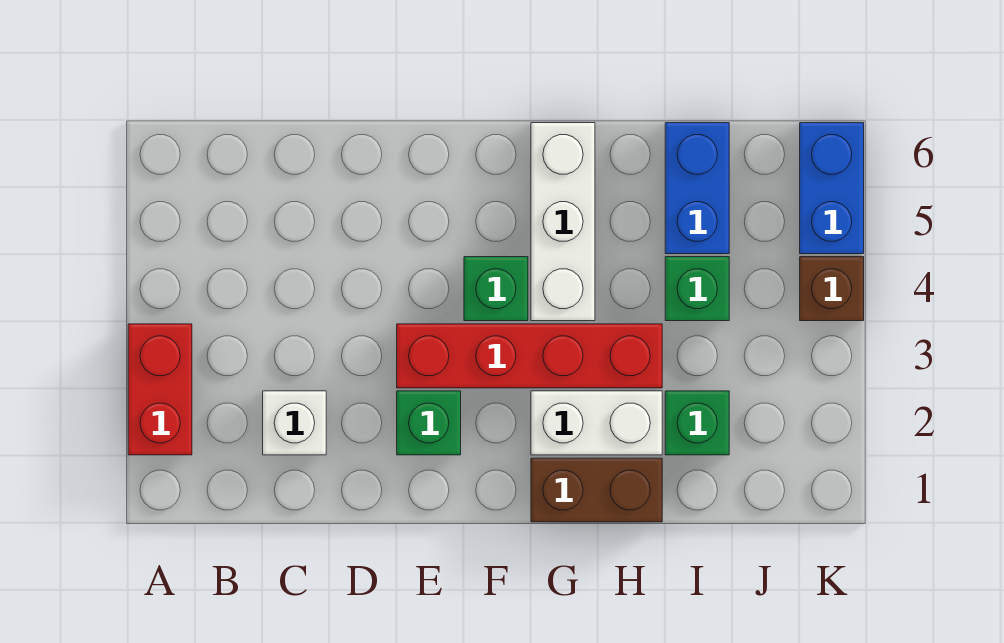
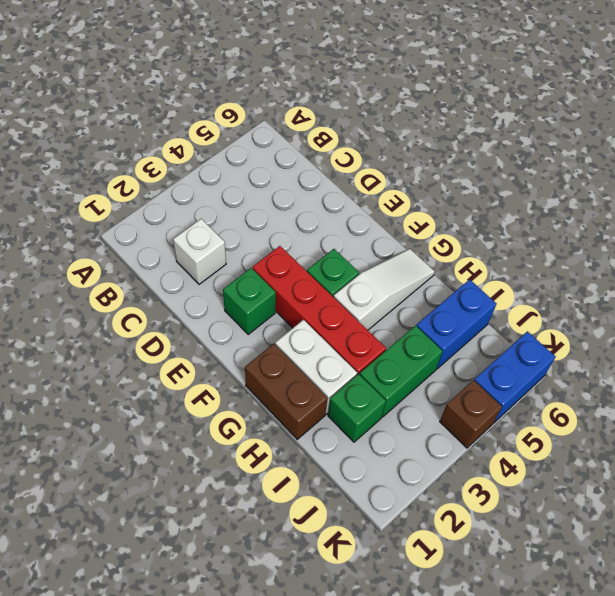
red brick A2:A3 level 1 -> none
white brick G4:G6 level 1 -> white slope G4:G6 level 1 top 4
green brick I4 level 1 -> green brick I3:I4 level 1

